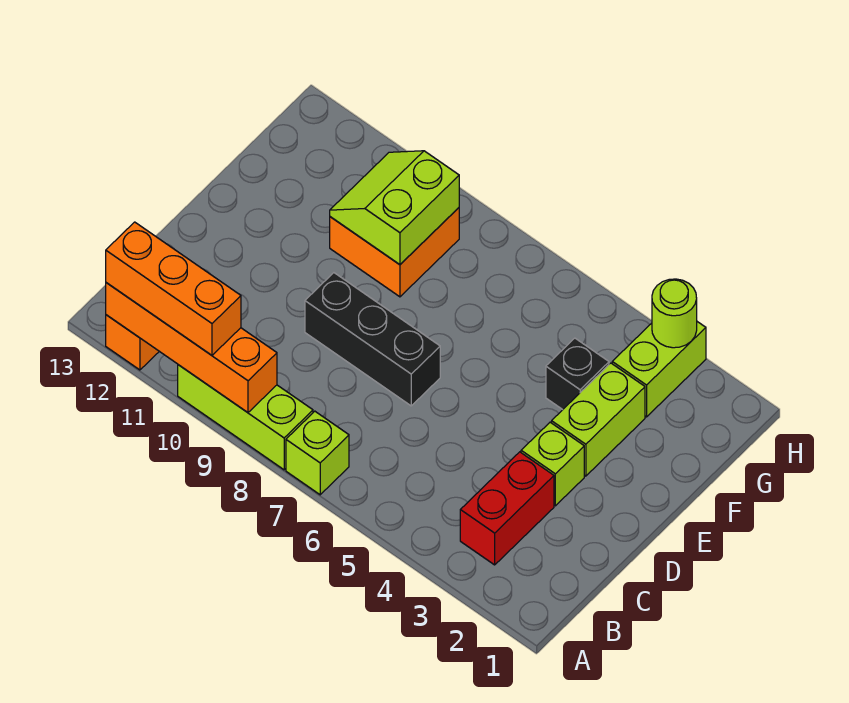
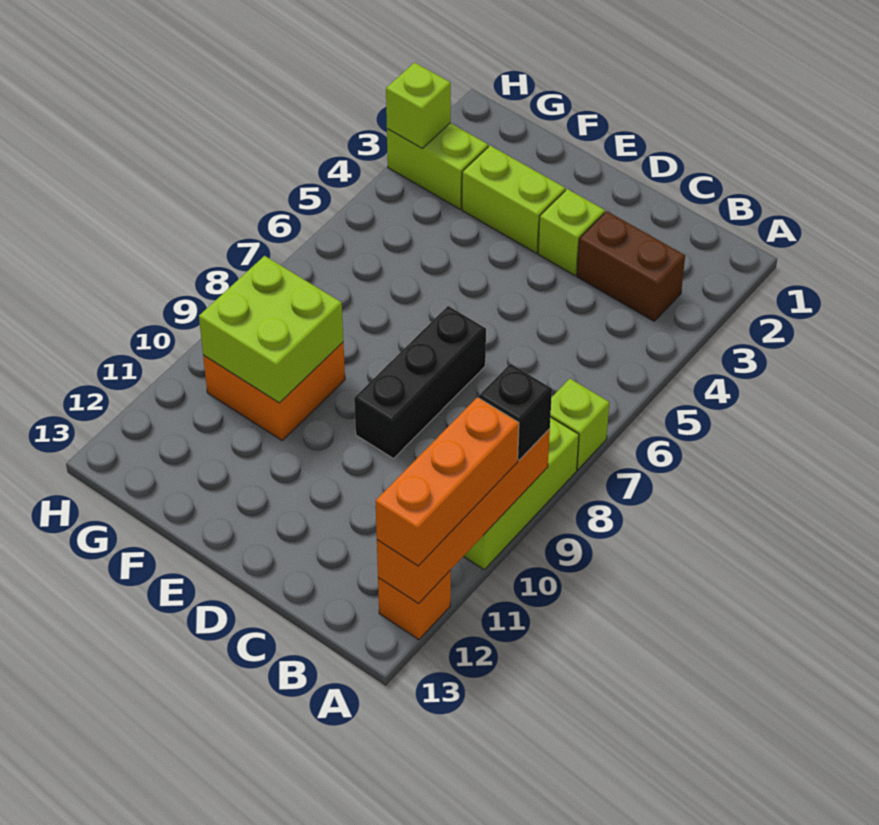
red brick B3:C3 level 1 -> brown brick B3:C3 level 1
black brick F4 level 1 -> black brick A9 level 3
lime slope F9:G10 level 2 top 9 -> lime brick F9:G10 level 2
lime round brick H3 level 2 -> lime brick H3 level 2

